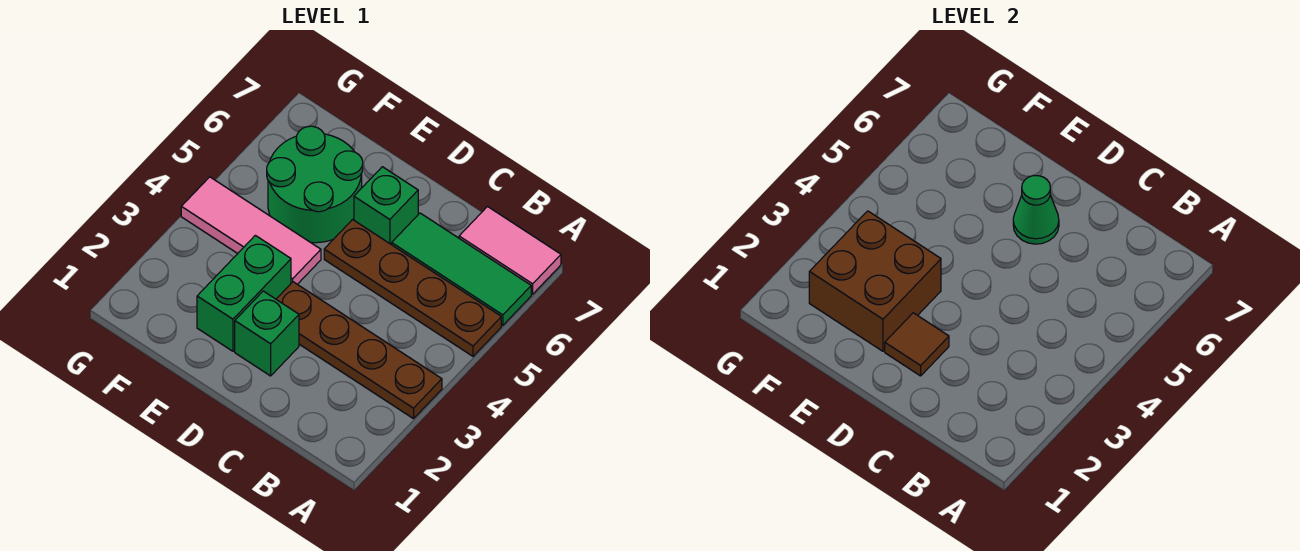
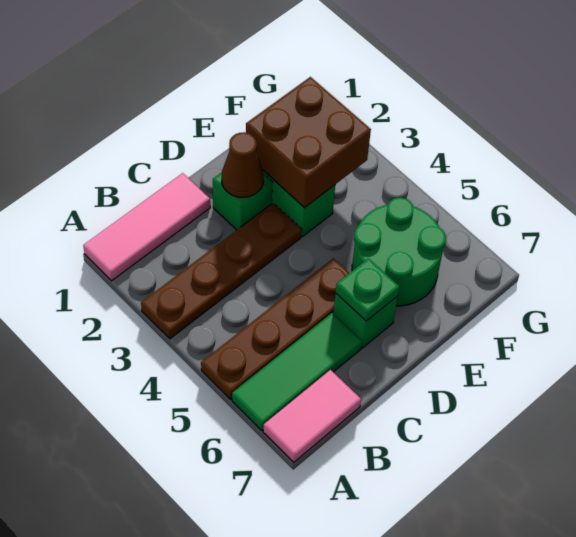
brown tile D2 level 2 -> brown cone D2 level 2
green cone D6 level 2 -> green plate D6 level 2
pink tile E4:G4 level 1 -> pink tile A1:C1 level 1

